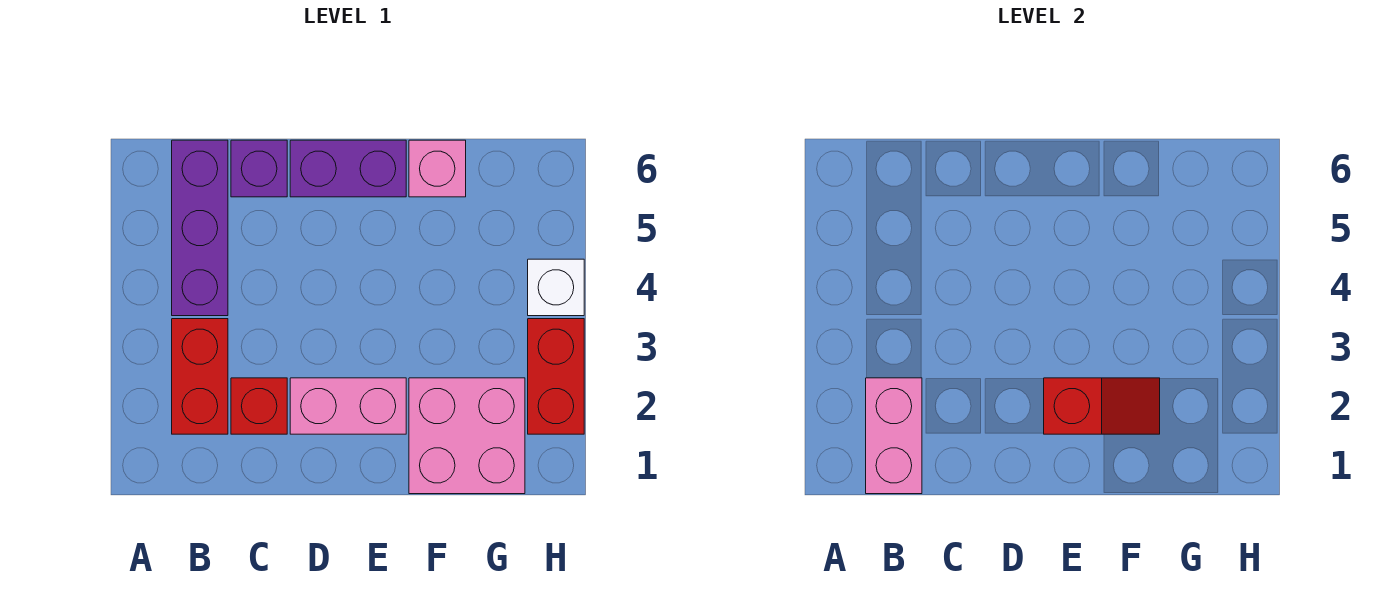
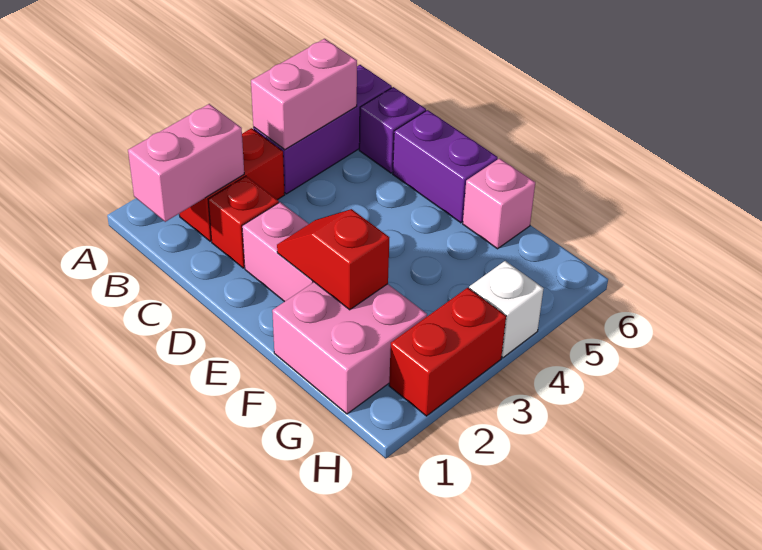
none -> pink brick B4:B5 level 2
red slope E2:F2 level 2 top E -> red slope E2:F2 level 2 top F

